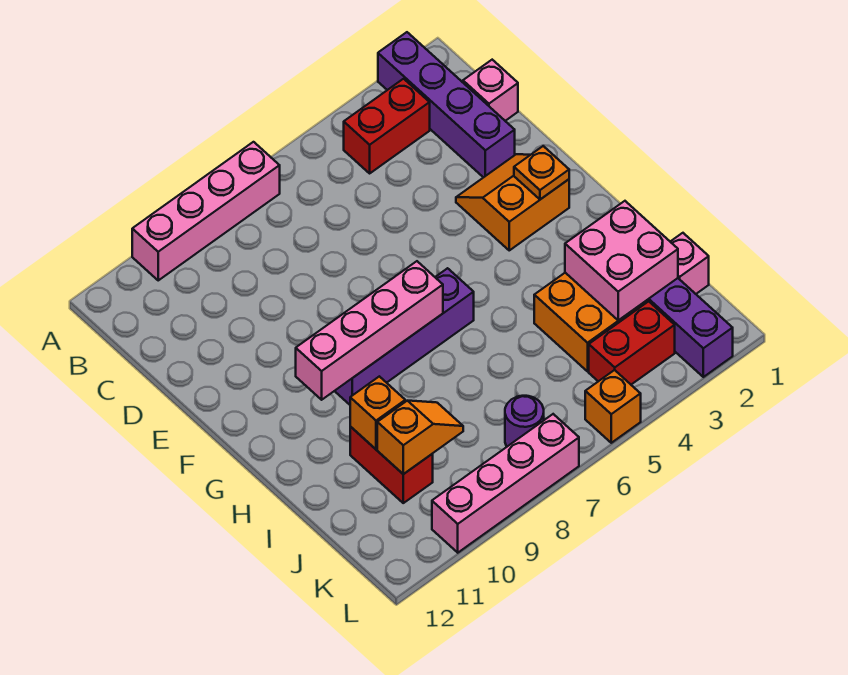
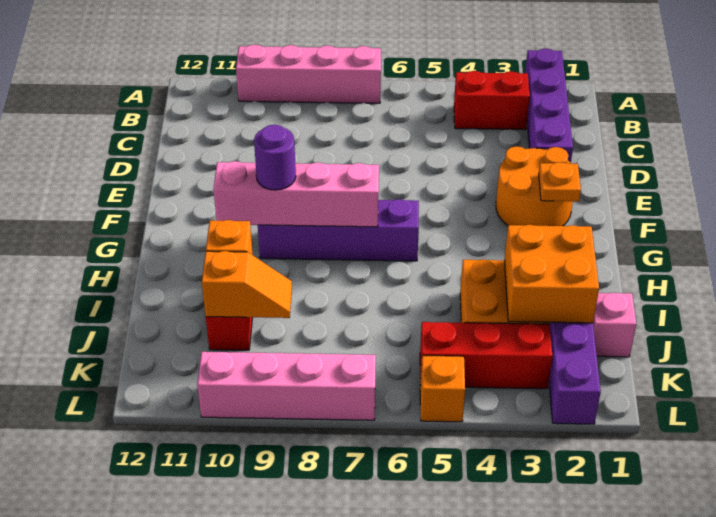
pink brick C1 level 1 -> none
orange slope E2:F3 level 1 top F -> orange round brick E2:F3 level 1
pink brick I2:J3 level 2 -> orange brick I2:J3 level 2
red brick K3:K4 level 1 -> red brick K3:K5 level 1
purple round brick K7 level 1 -> purple round brick G9 level 3

